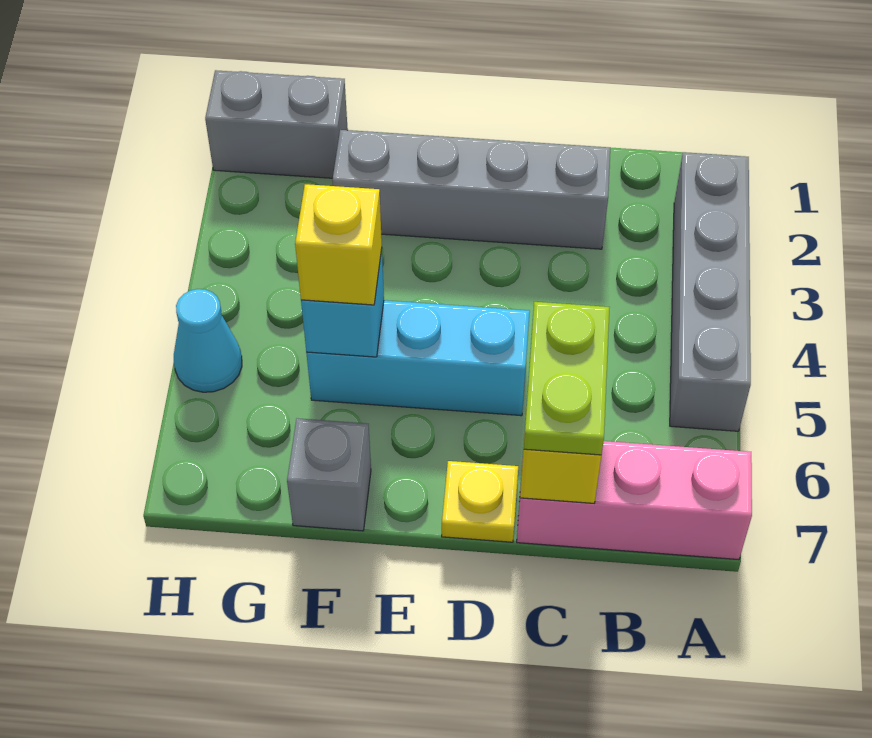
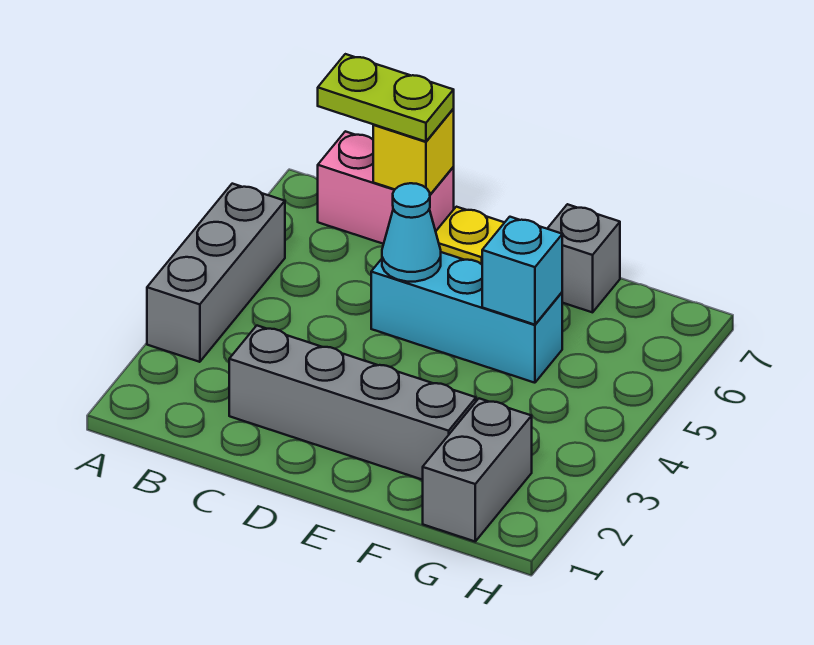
grey brick A2:A5 level 1 -> grey brick A3:A5 level 1
pink brick A7:C7 level 1 -> pink brick B7:C7 level 1
lime plate C6:C7 level 3 -> lime plate B7:C7 level 3
yellow brick F5 level 3 -> none
grey brick G1:H1 level 1 -> grey brick G1:G2 level 1
cyan cone H5 level 1 -> cyan cone D5 level 2

